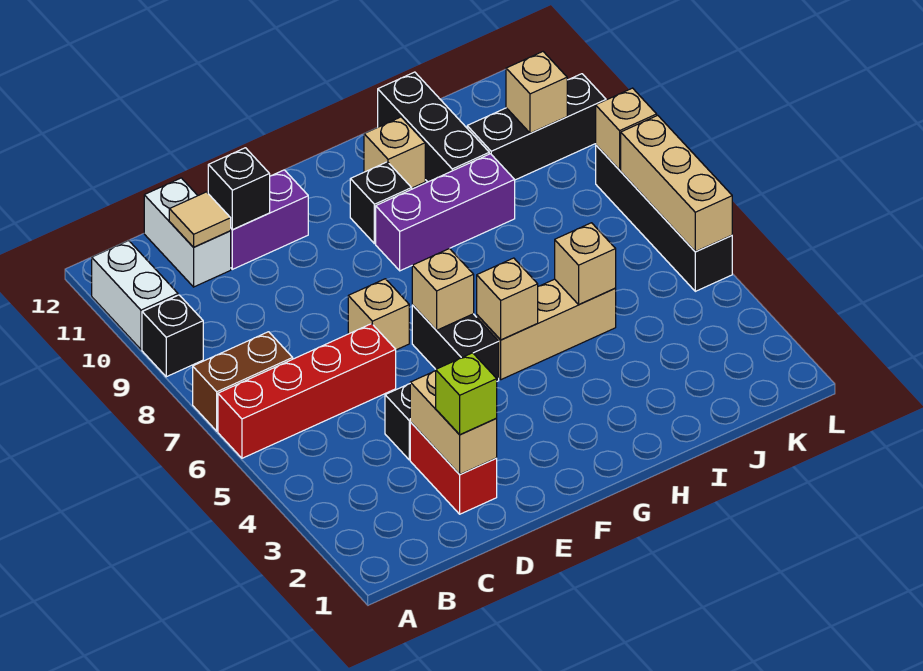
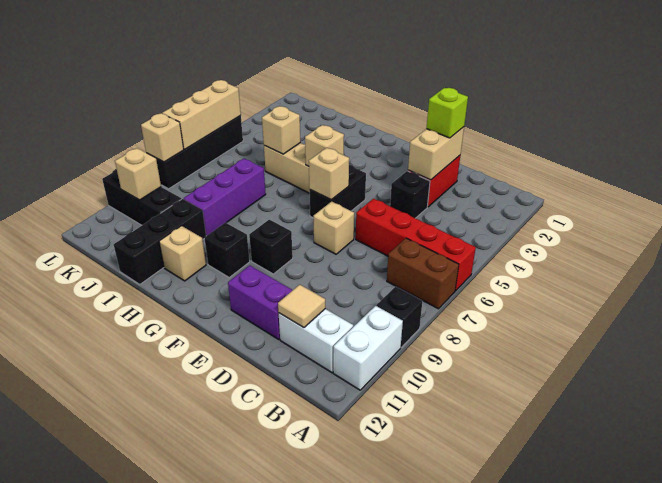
white brick C11:C12 level 1 -> white brick B11:C11 level 1
black brick D11 level 2 -> black brick F9 level 1
purple brick G9:I9 level 1 -> purple brick I7:I9 level 1

